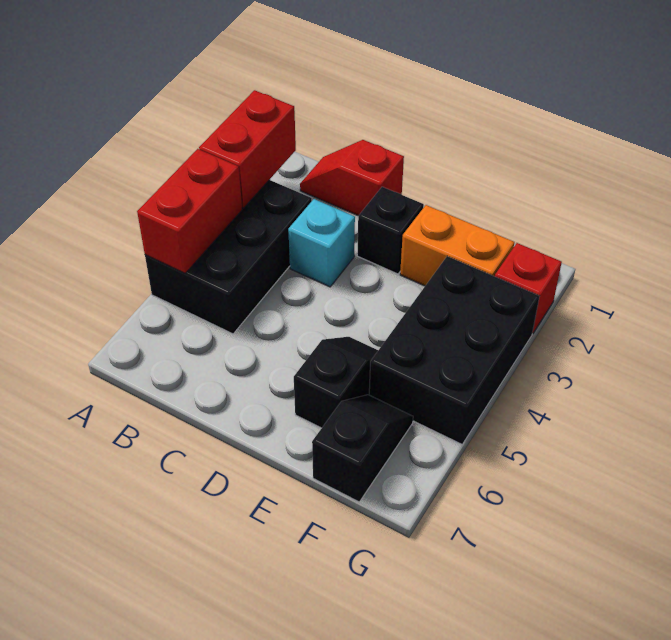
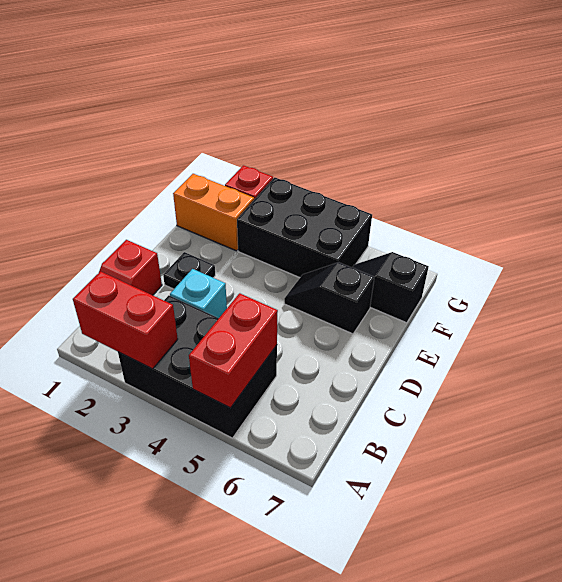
red brick A4:A5 level 2 -> red brick A5:B5 level 2
black brick D2 level 1 -> black plate D2 level 1
orange brick E2:F2 level 1 -> orange brick F1:F2 level 1

